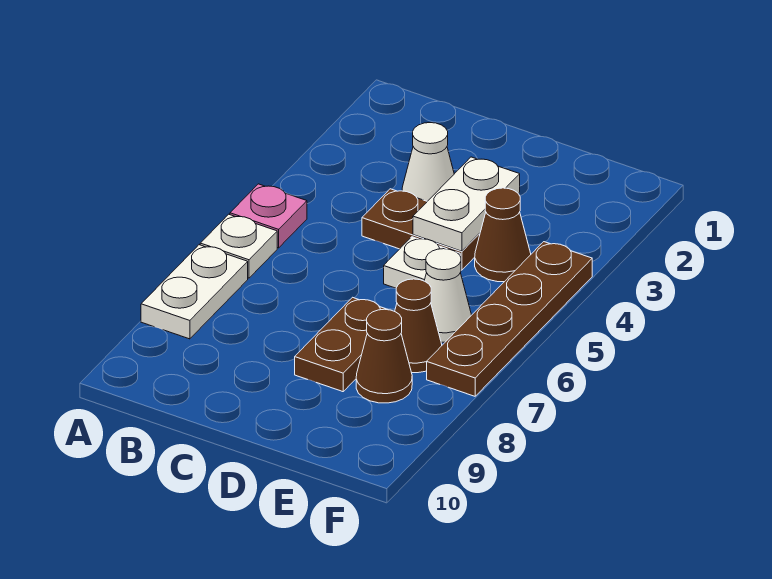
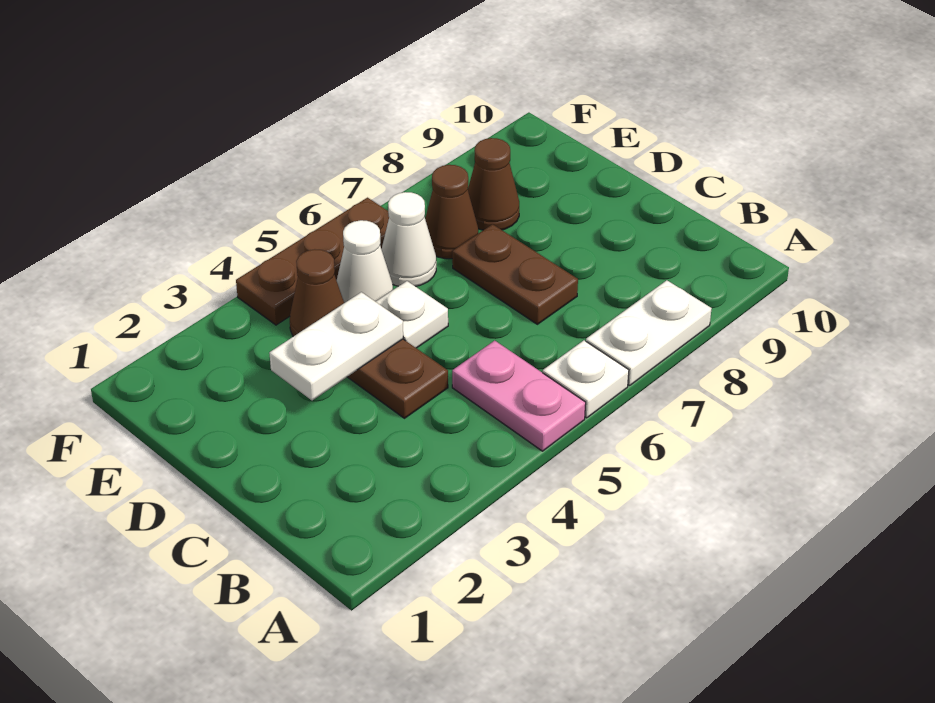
pink plate A5 level 1 -> pink plate A5:B5 level 1
white cone C3 level 1 -> white cone E5 level 1
brown plate D7:D8 level 1 -> brown plate C7:D7 level 1
brown plate F4:F7 level 1 -> brown plate F4:F6 level 1

